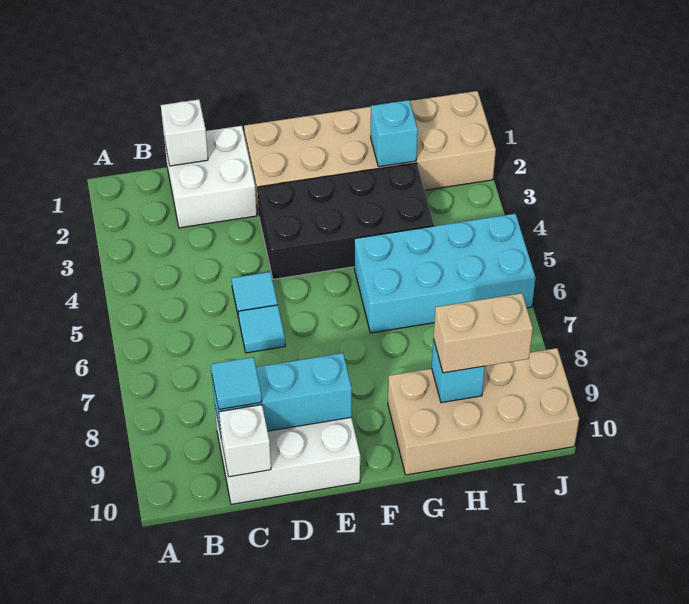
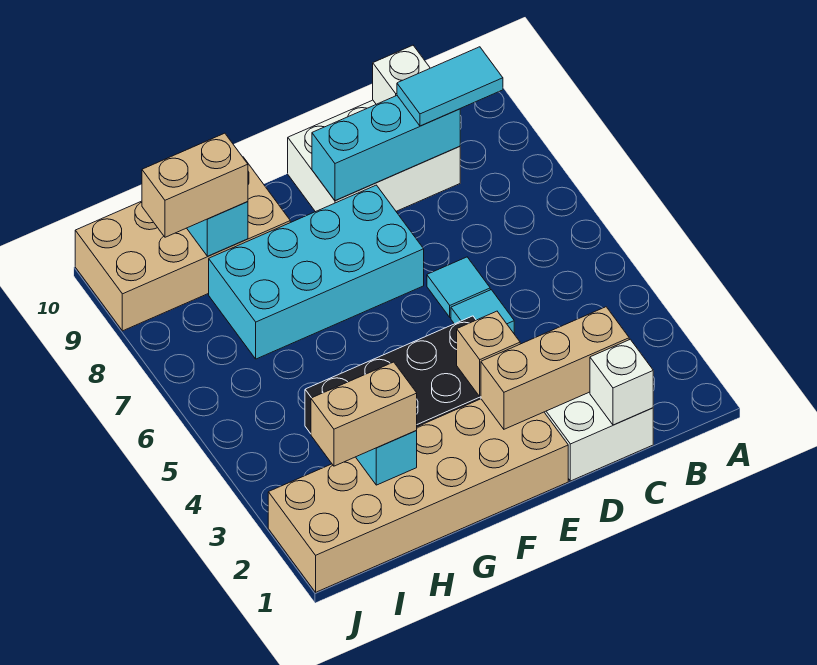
none -> tan brick C2:E2 level 2
cyan tile C9 level 3 -> cyan tile B9:C9 level 3
none -> tan brick E3 level 2
cyan brick G5:J6 level 1 -> cyan brick E7:H8 level 1
none -> tan brick H2:I2 level 3

